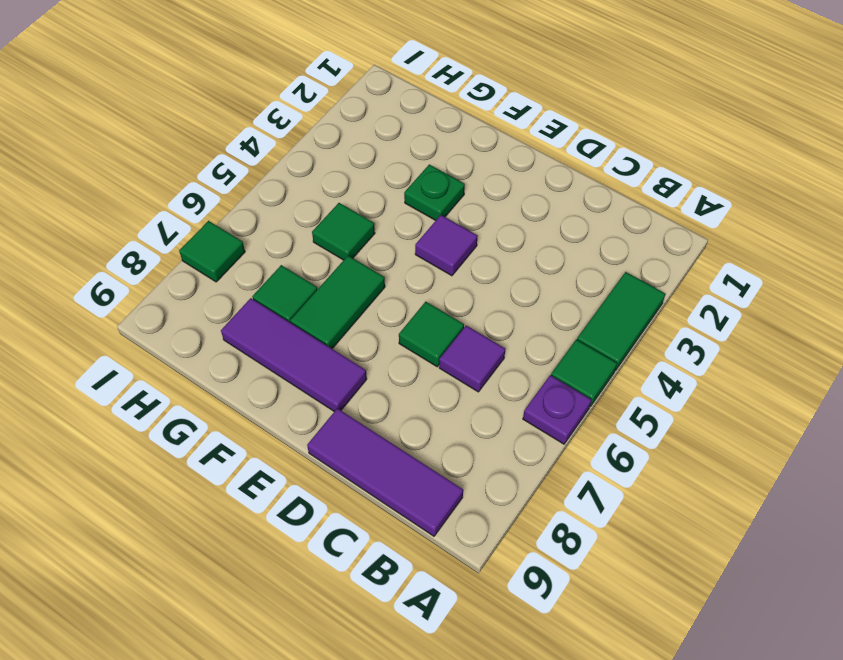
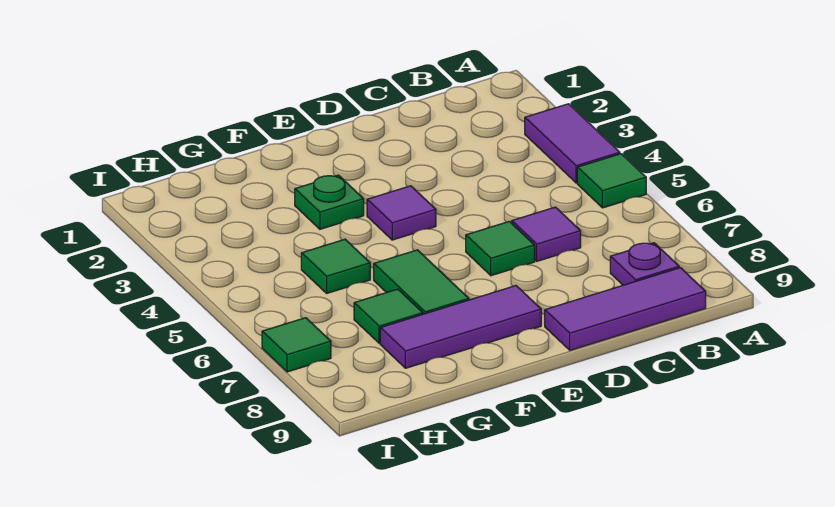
green tile A3:A4 level 1 -> purple tile A3:A4 level 1
purple plate A6 level 1 -> purple plate B8 level 1

